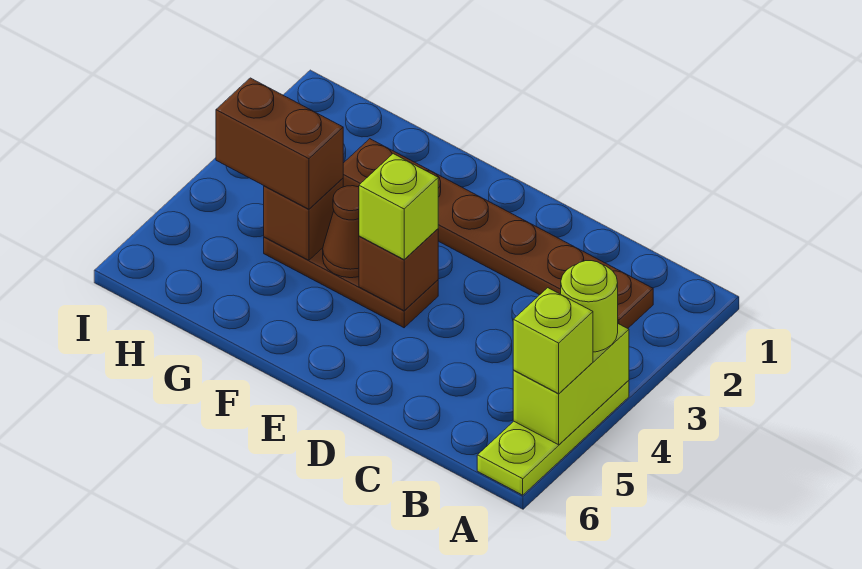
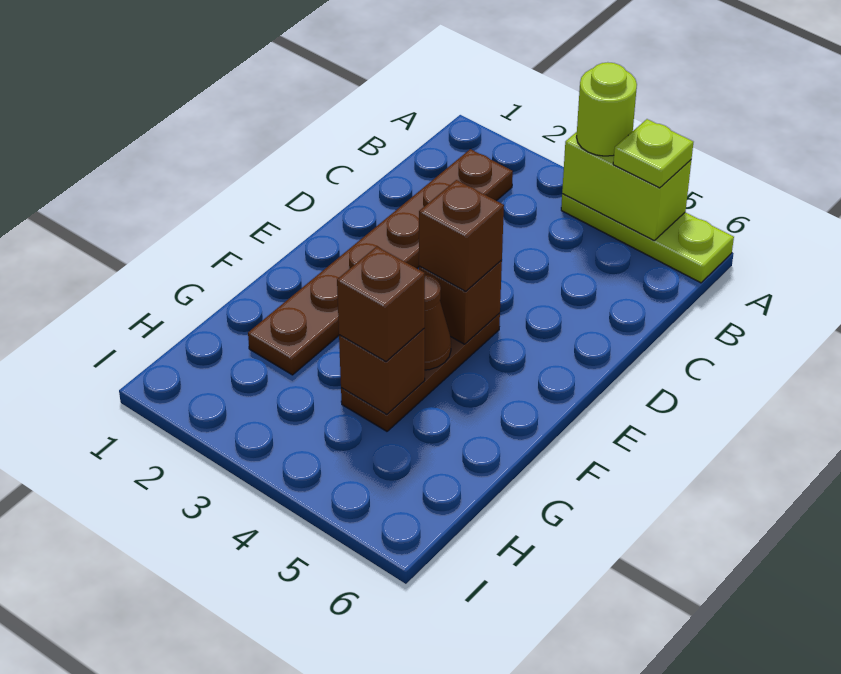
lime brick A5 level 3 -> lime plate A5 level 3
lime brick E4 level 3 -> brown brick E4 level 3
brown brick G4:H4 level 3 -> brown brick G4 level 3

